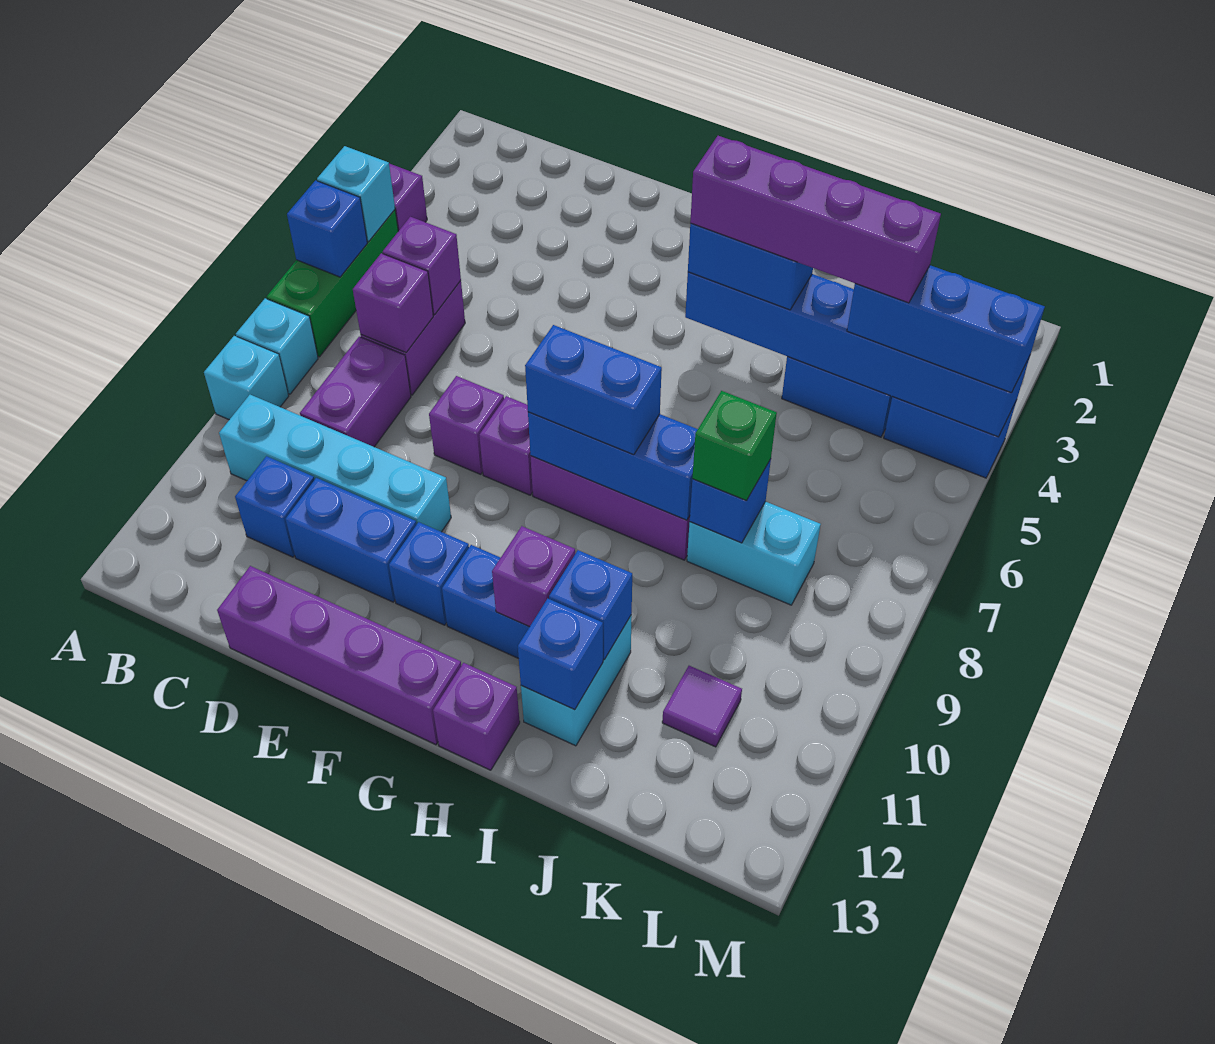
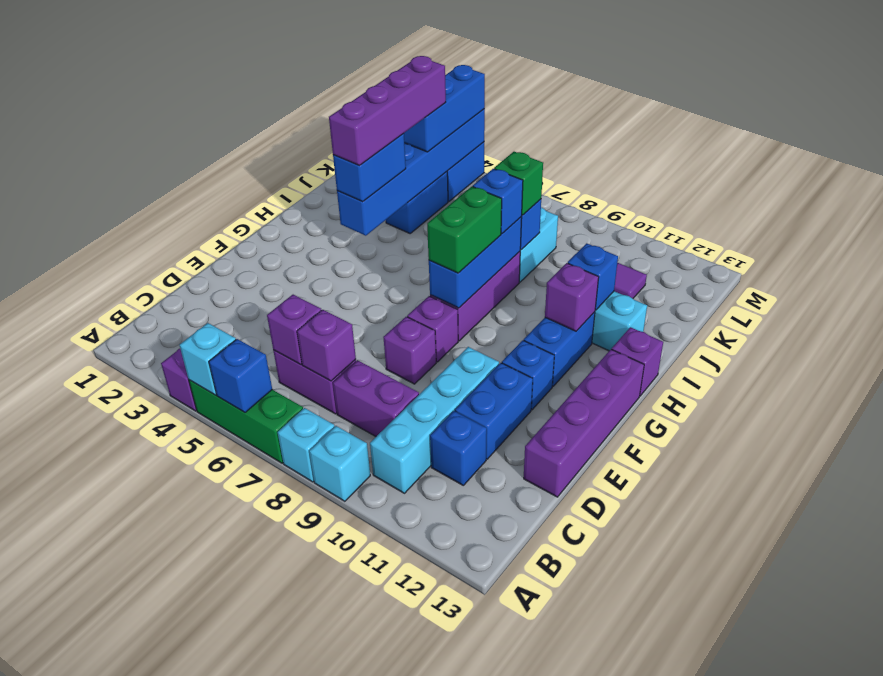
blue brick G8:H8 level 3 -> green brick G8:H8 level 3
blue brick I12 level 2 -> blue brick I8 level 3

